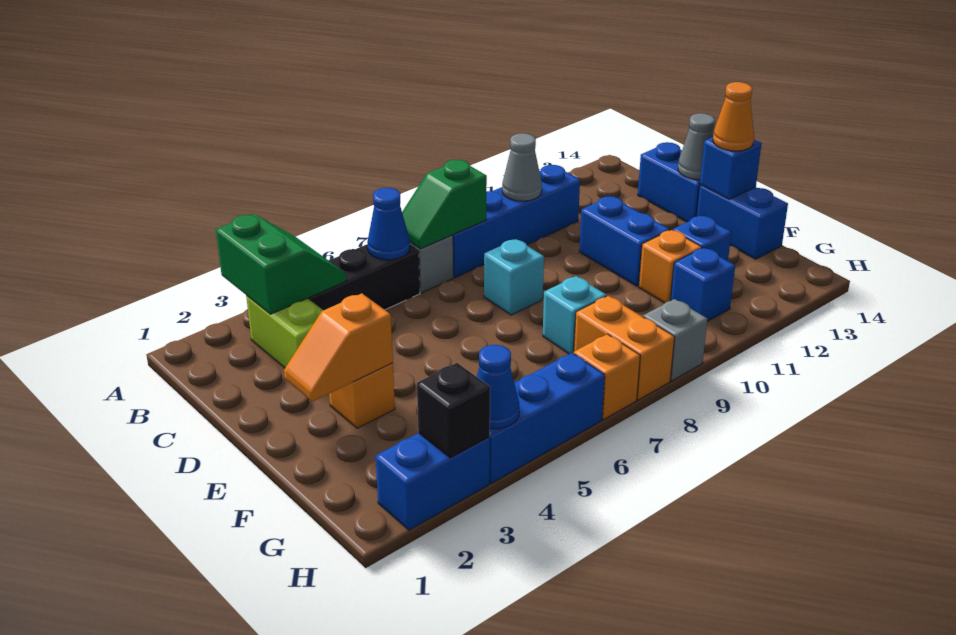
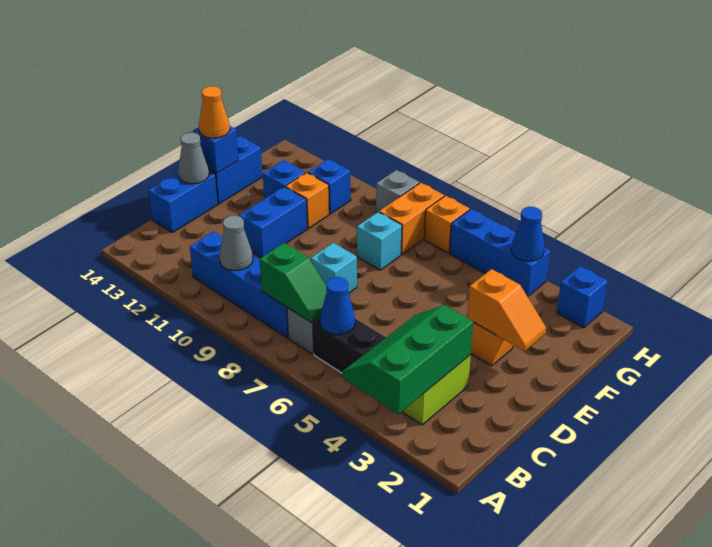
green slope A3:B4 level 2 top 3 -> green slope A3:C4 level 2 top 3
blue brick H2:H3 level 1 -> blue brick H2 level 1
black brick H3 level 2 -> none

